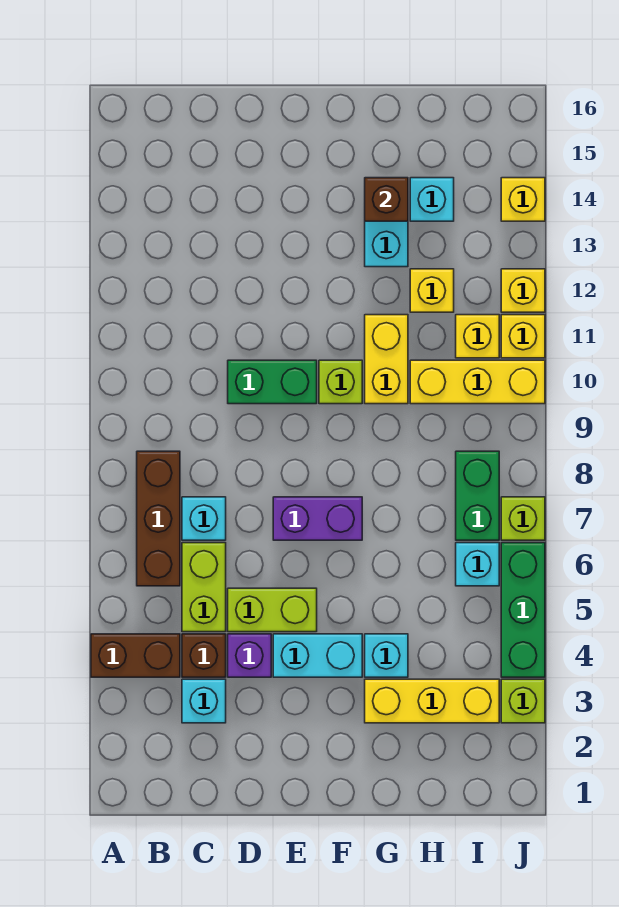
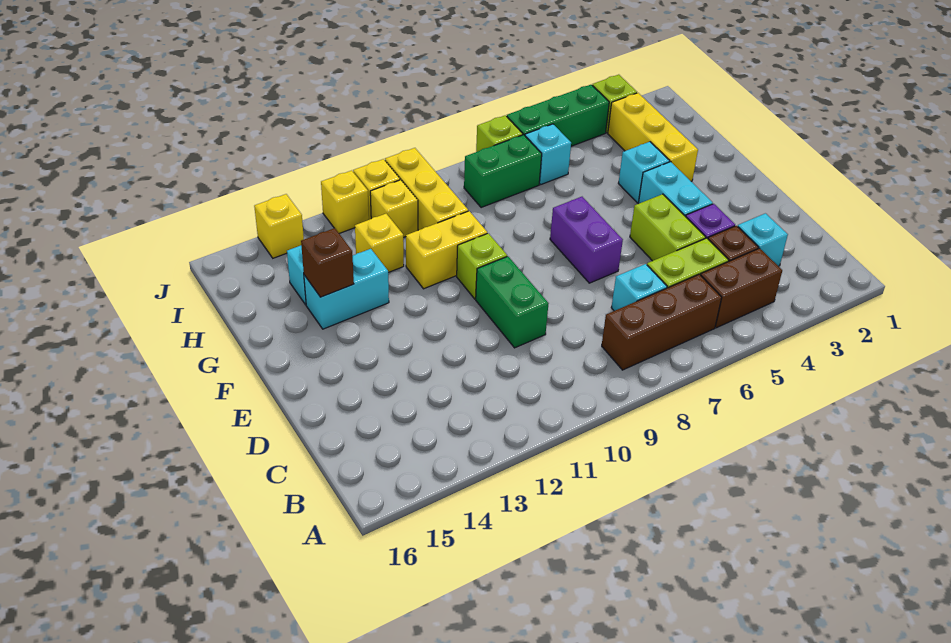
brown brick A4:B4 level 1 -> brown brick B4:B5 level 1

